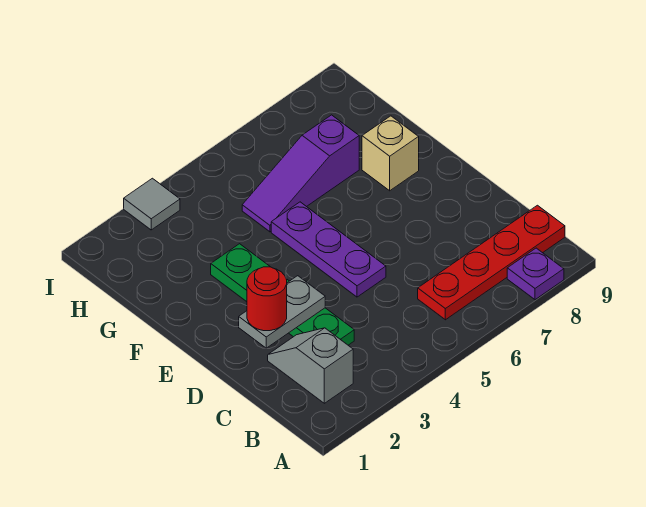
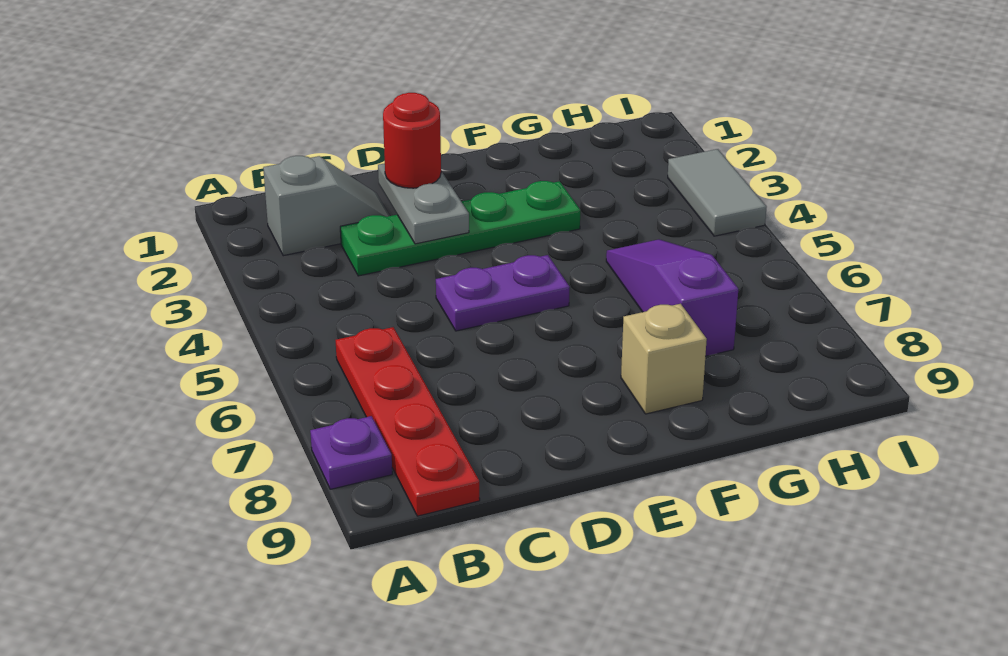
purple plate D5:F5 level 1 -> purple plate D5:E5 level 1
grey tile I3 level 1 -> grey tile I3:I4 level 1

